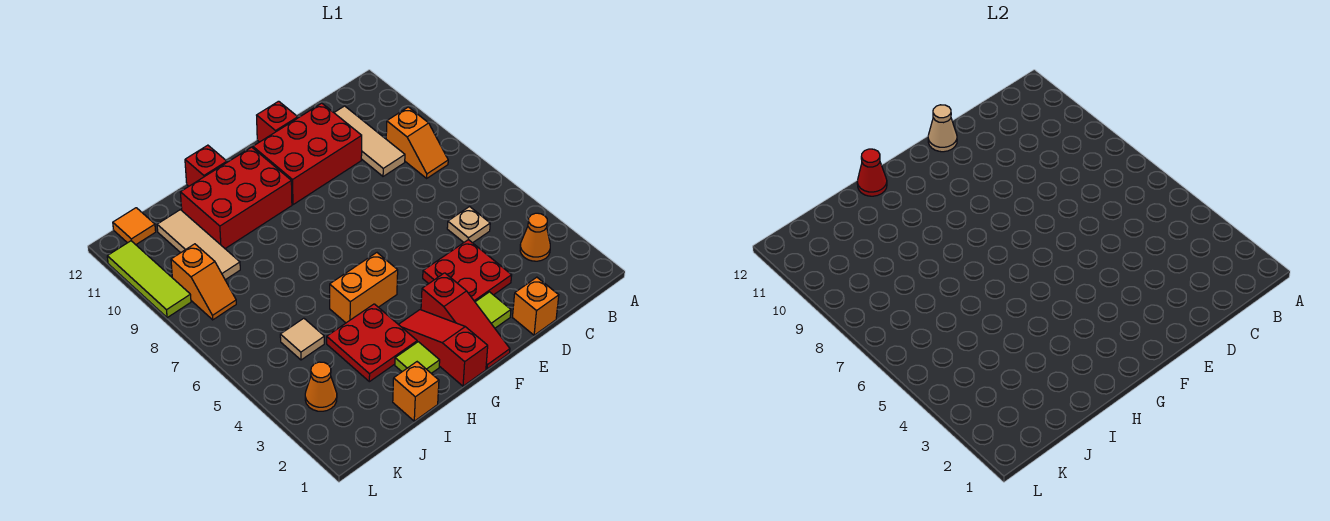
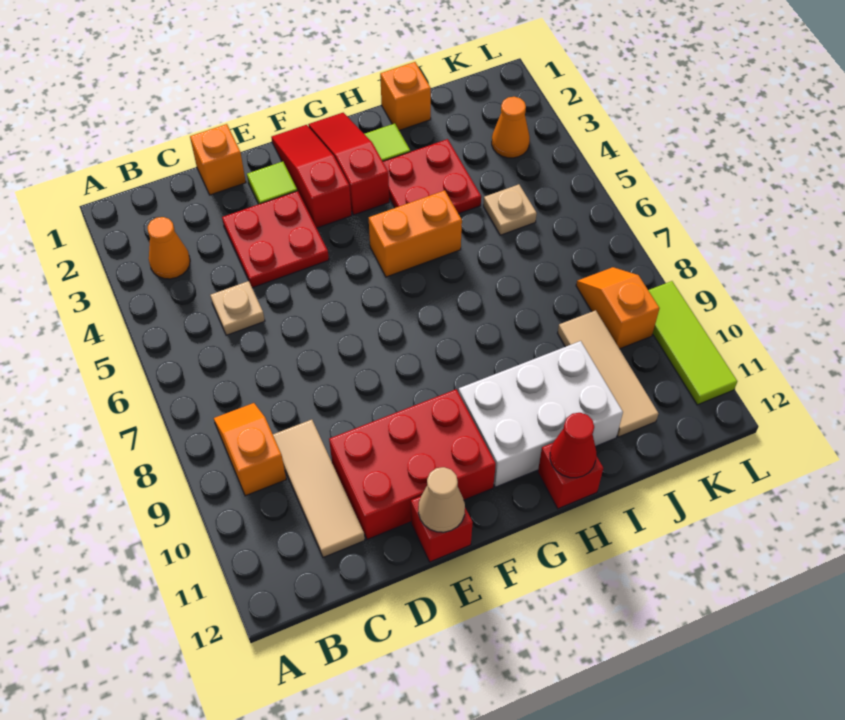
red slope G1:G3 level 1 top 1 -> red slope G1:G3 level 1 top 3
red brick G10:I11 level 1 -> white brick G10:I11 level 1
tan tile J5 level 1 -> tan plate J5 level 1
orange tile K12 level 1 -> none

